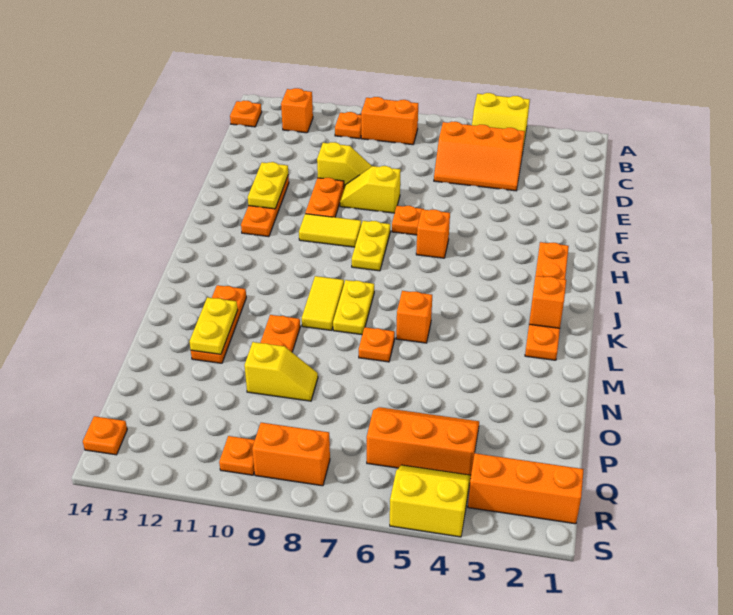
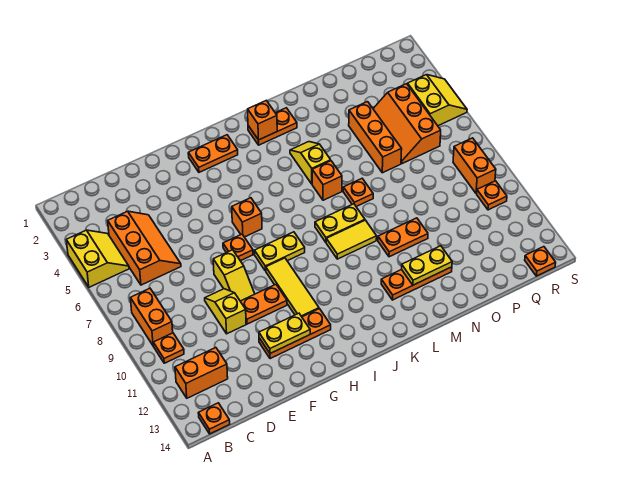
orange brick B12 level 1 -> orange brick B12:C12 level 1
yellow tile H9:H10 level 1 -> yellow tile H9:H11 level 1
yellow slope O9:O10 level 1 top 10 -> yellow slope L4:L5 level 1 top 5
orange brick R1:R3 level 1 -> orange brick O4:O6 level 1
yellow slope R4:S5 level 1 top S -> yellow slope R4:S5 level 1 top R

